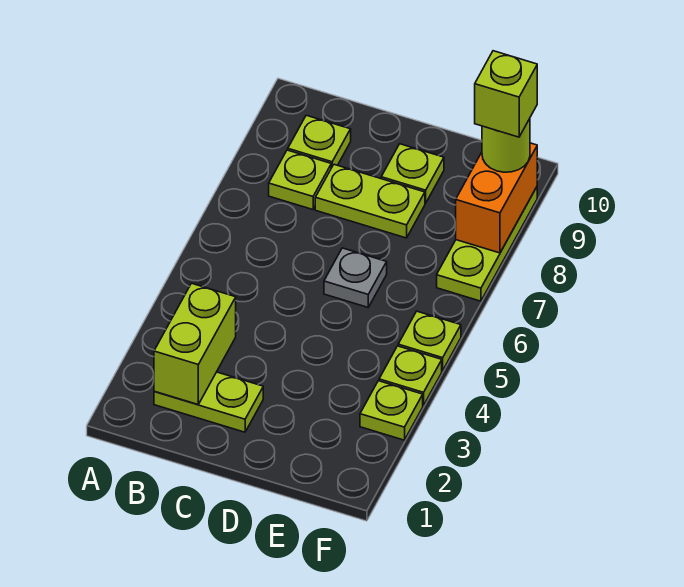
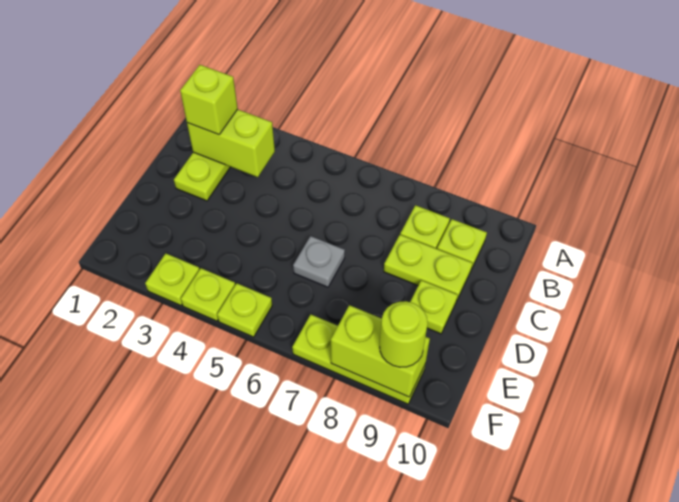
lime plate C8:D8 level 1 -> lime plate C8:C9 level 1
orange brick F8:F9 level 2 -> lime brick F8:F9 level 2
lime brick F9 level 4 -> lime brick B2 level 3

